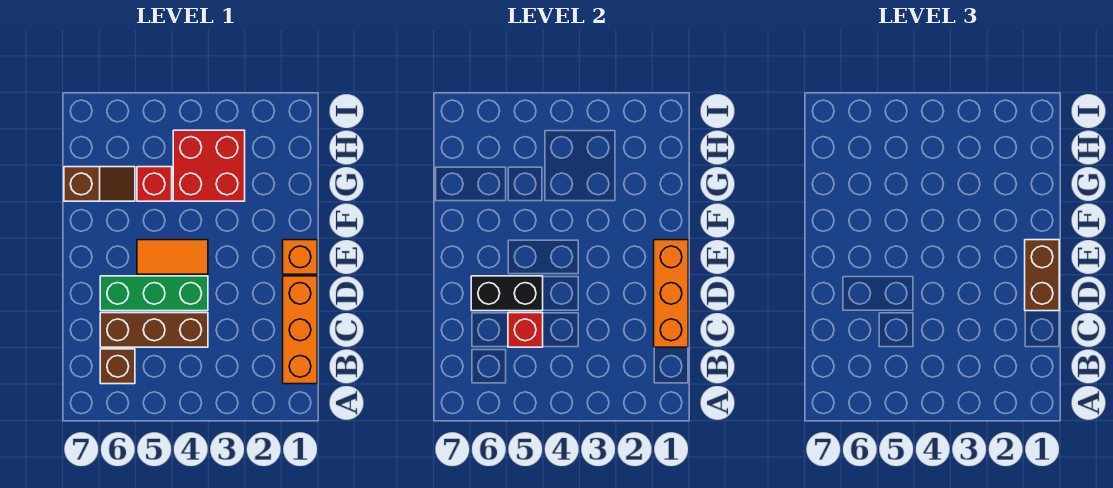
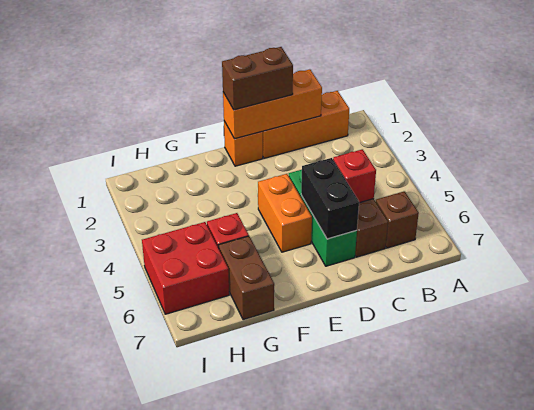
orange tile E4:E5 level 1 -> orange brick E4:E5 level 1
red brick G3:H4 level 1 -> red brick H5:I6 level 1
brown slope G6:G7 level 1 top 7 -> brown brick G6:G7 level 1

